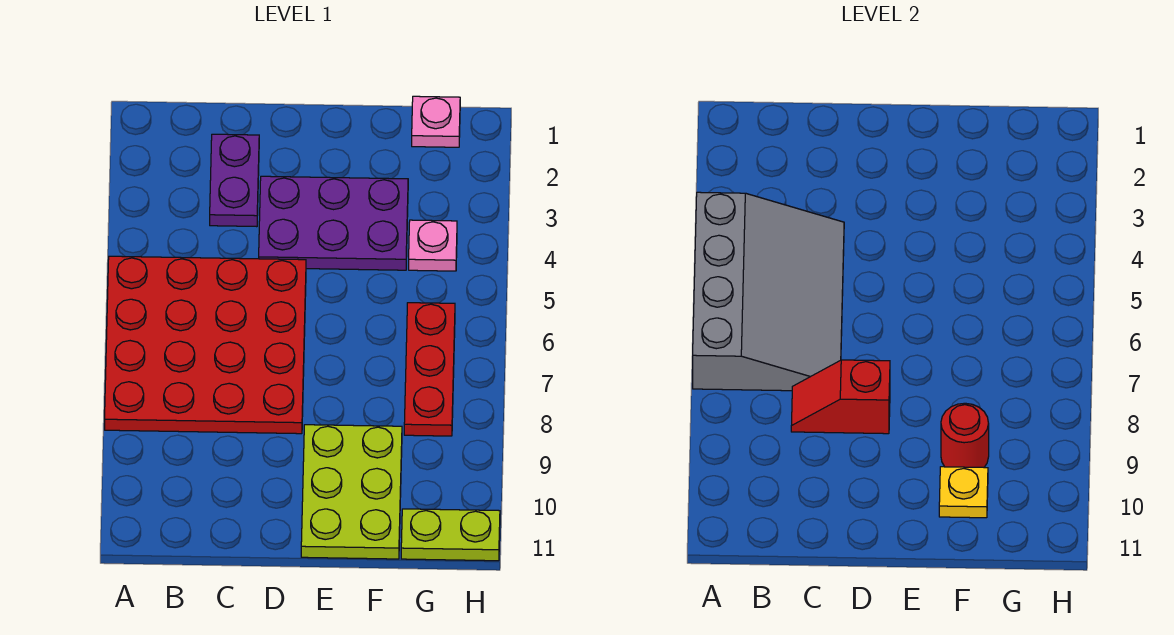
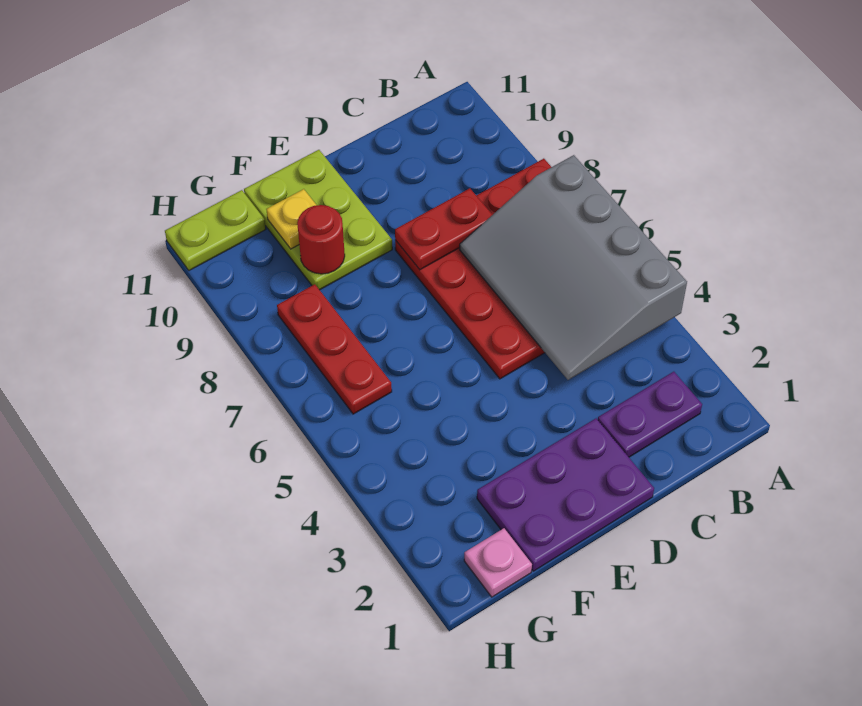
purple plate C2:C3 level 1 -> purple plate B2:C2 level 1
red slope C8:D8 level 2 top D -> red plate C8:D8 level 2
purple plate D3:F4 level 1 -> purple plate D1:F2 level 1
pink plate G4 level 1 -> none

